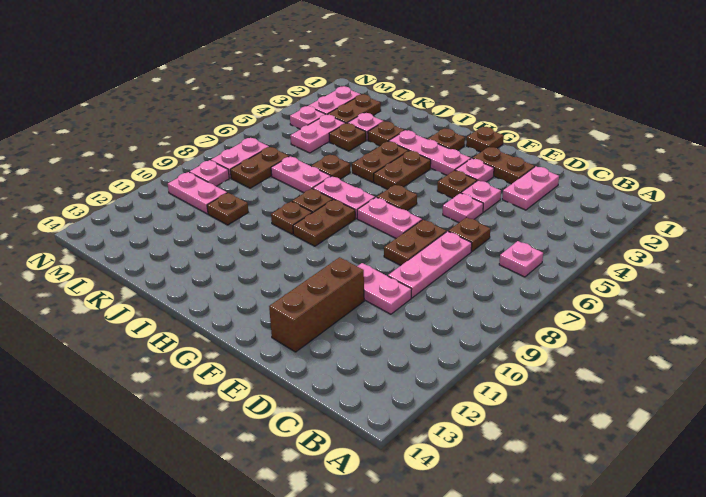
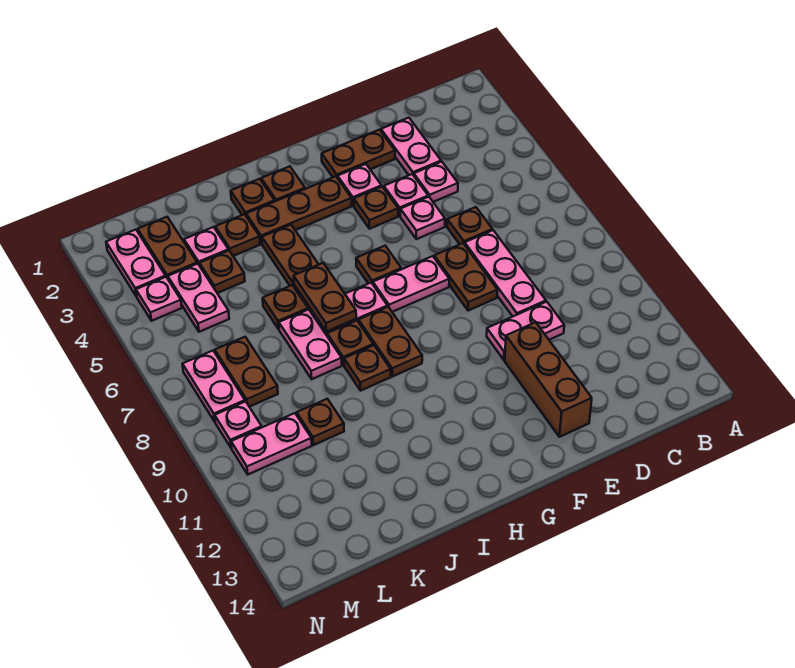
pink plate B6 level 1 -> pink plate D4 level 1
brown plate G1 level 1 -> brown plate I2 level 1
pink plate G3:I3 level 1 -> brown plate G3:I3 level 1
brown plate H4:H5 level 1 -> brown plate I6:I7 level 2
pink plate J7:K7 level 1 -> pink plate J7:J8 level 1

